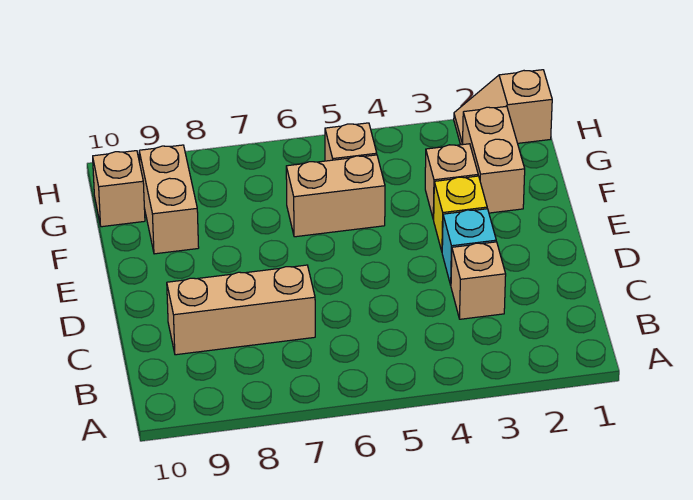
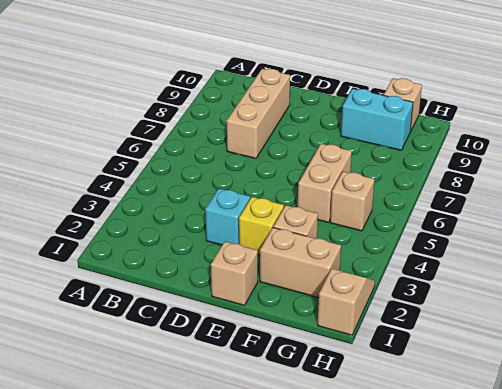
tan brick C3 level 1 -> tan brick E1 level 1
tan brick F9:G9 level 1 -> cyan brick F9:G9 level 1

